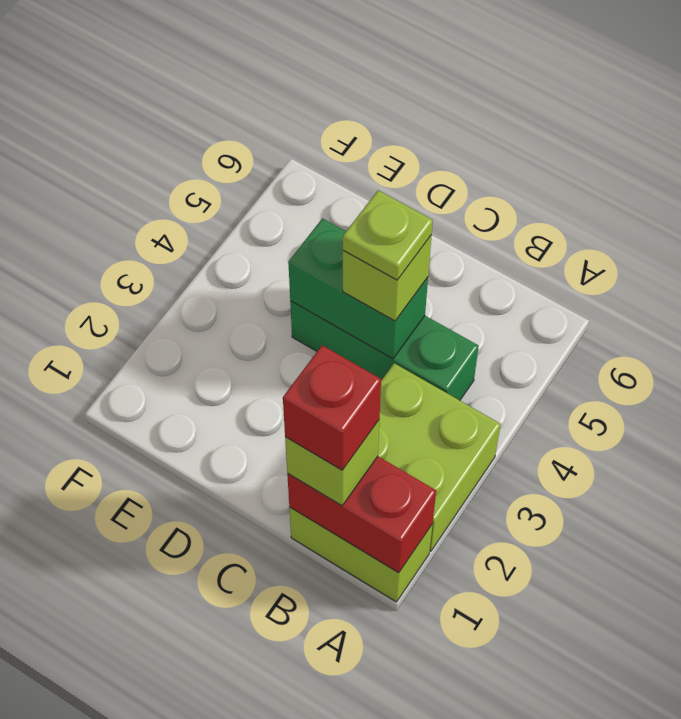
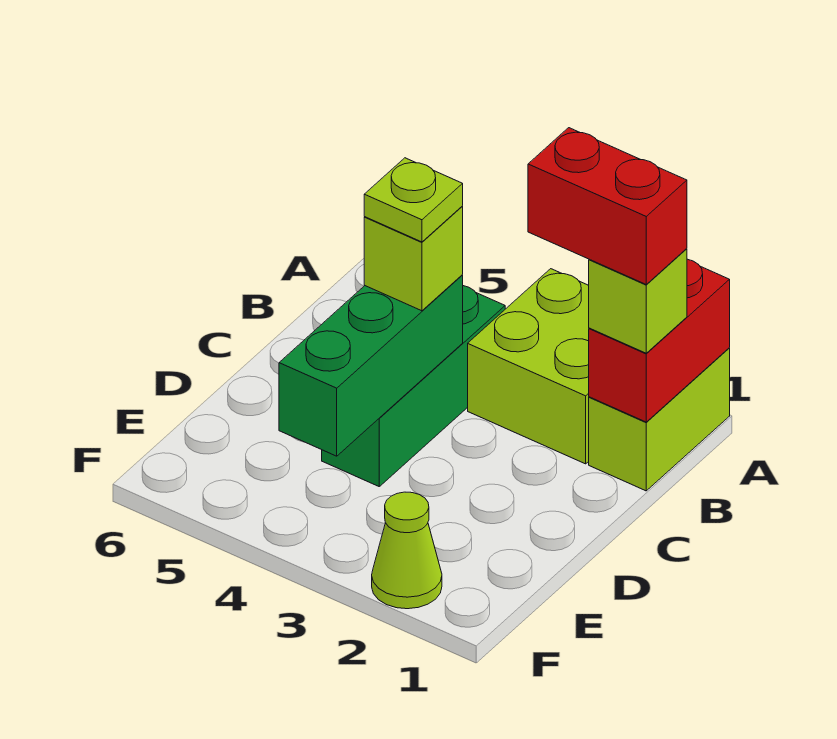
red brick B1 level 4 -> red brick B1:B2 level 4
green brick C4:D4 level 2 -> green brick C4:E4 level 2
none -> lime cone F2 level 1

